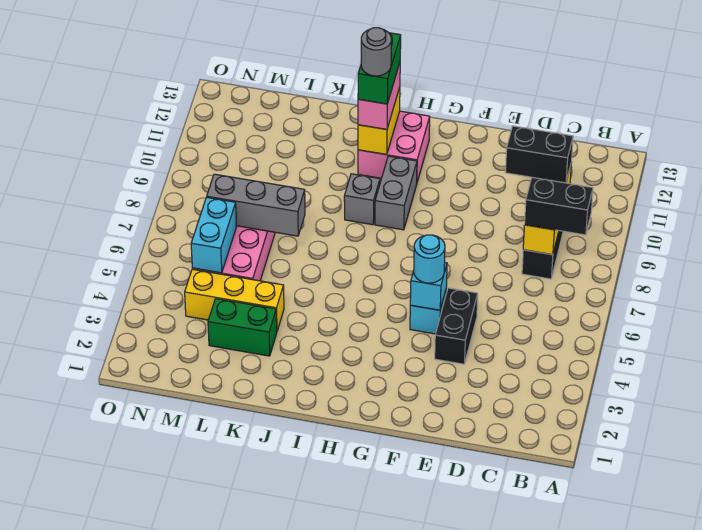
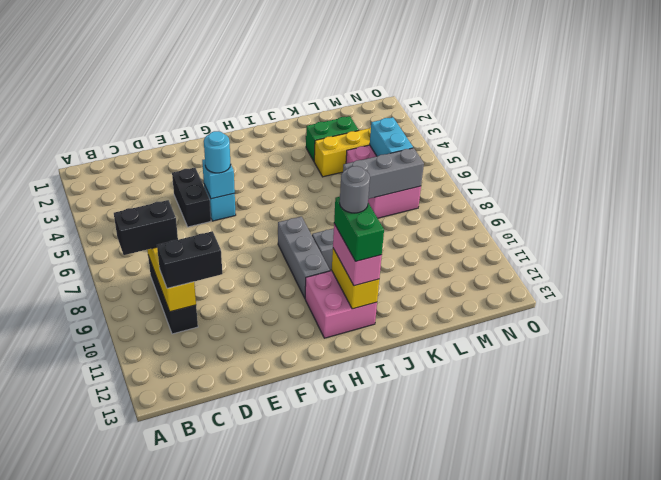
grey brick H9:H10 level 1 -> grey brick H8:H10 level 1

